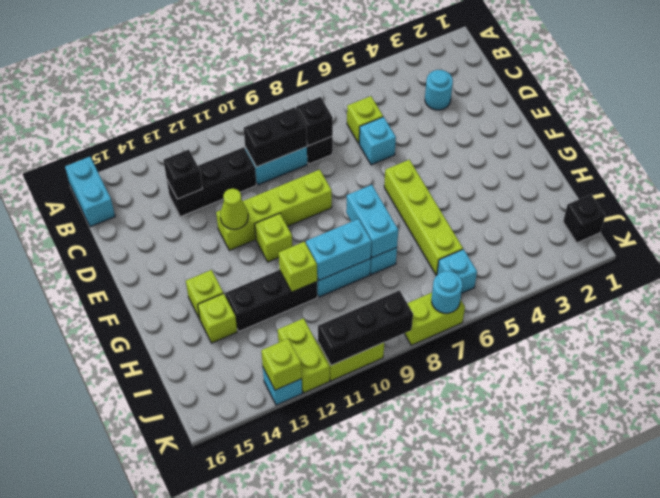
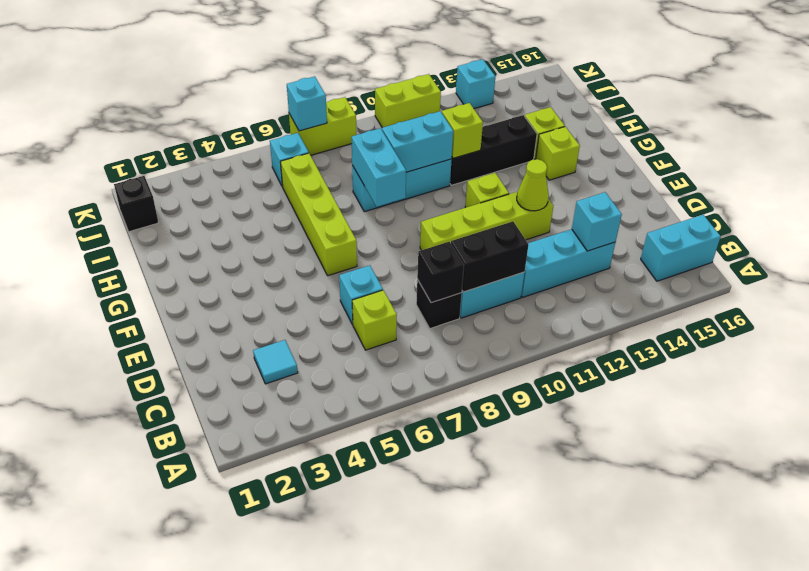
cyan brick A16:B16 level 1 -> cyan brick B15:B16 level 1
cyan round brick C3 level 1 -> cyan tile C3 level 1
black brick C11:C13 level 1 -> cyan brick C11:C13 level 1
black brick C13 level 2 -> cyan brick C13 level 2
lime brick J12:K12 level 1 -> none
cyan round brick K7 level 2 -> cyan brick K7 level 2
black brick K9:K11 level 2 -> none
lime brick K13 level 2 -> none

